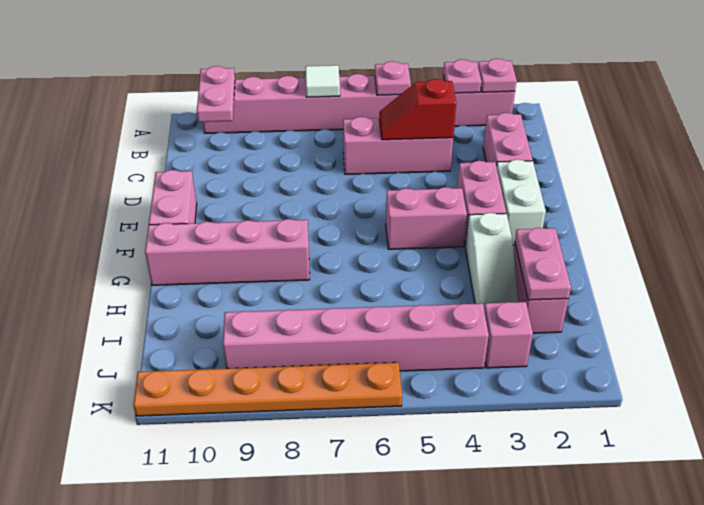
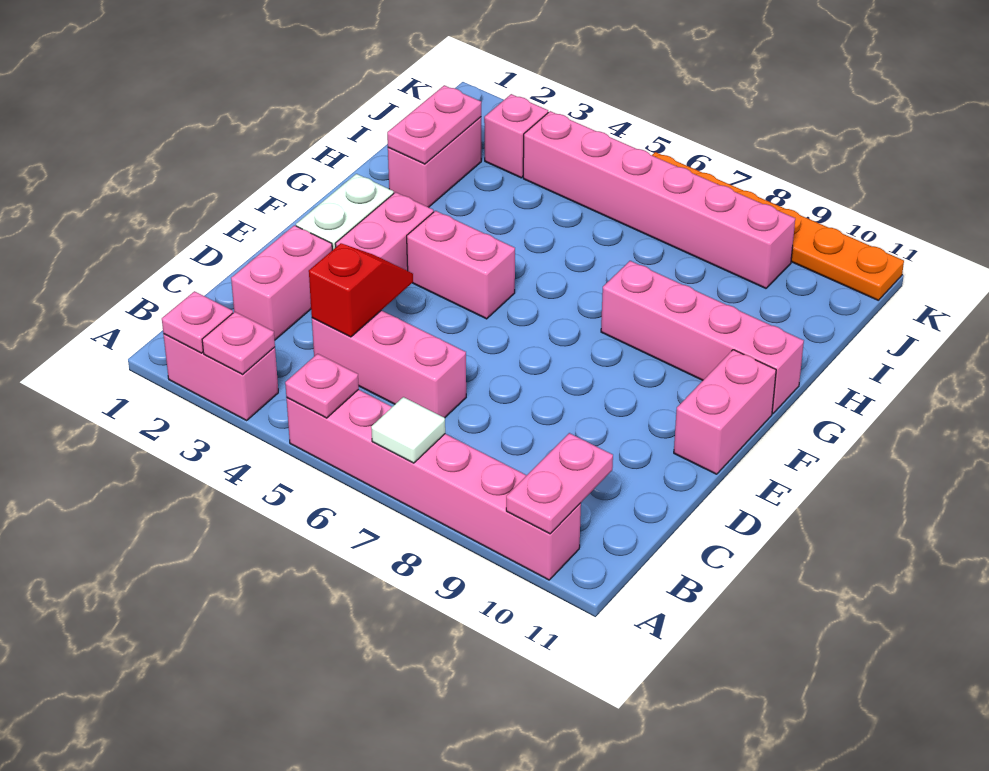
red slope C4:C5 level 2 top 4 -> red slope C4:D4 level 2 top C
white slope G3:I3 level 1 top G -> none

